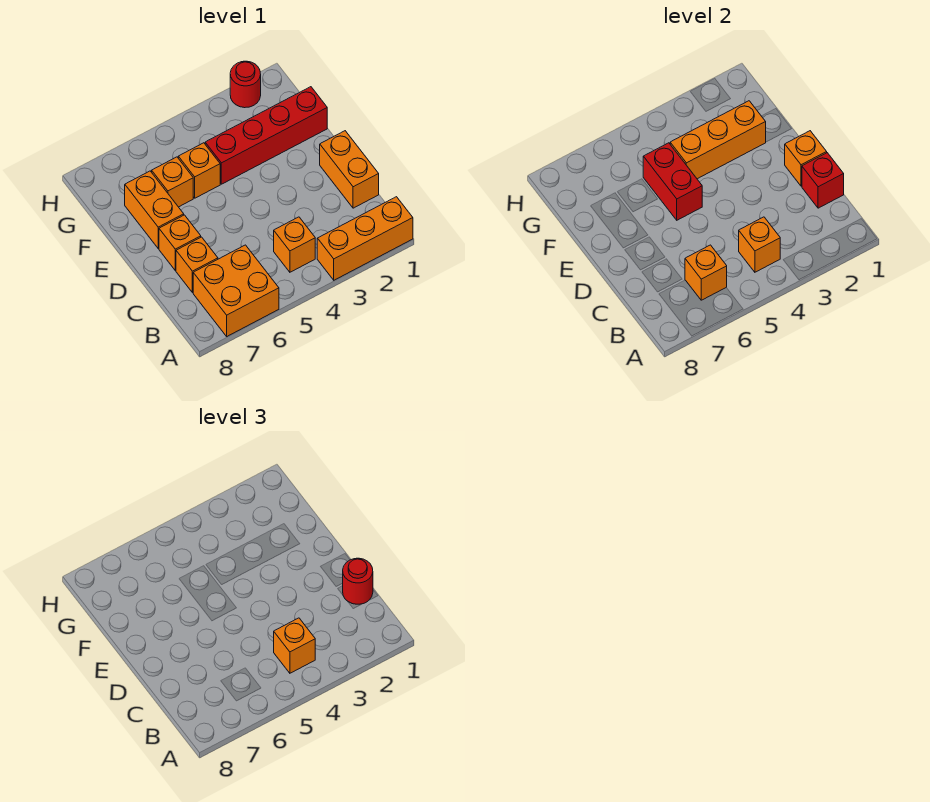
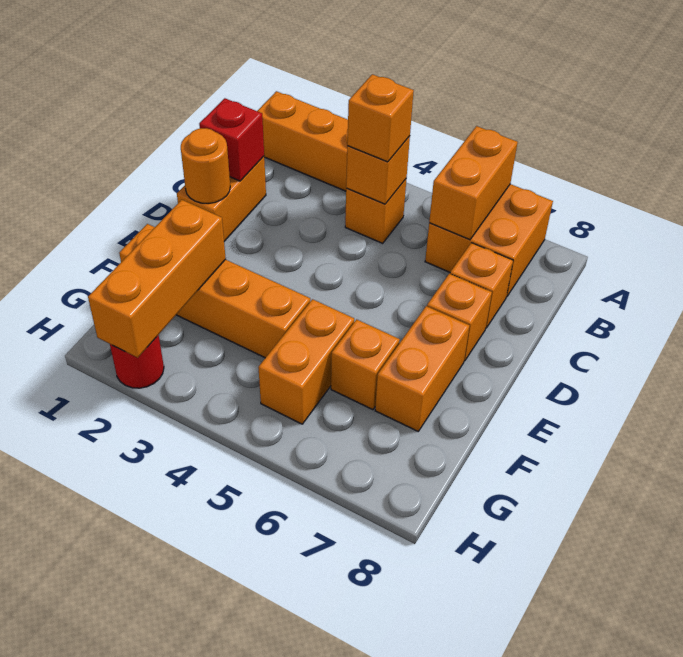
orange brick B6 level 2 -> orange brick A6:B6 level 2
red round brick C1 level 3 -> none
orange brick D1 level 2 -> orange round brick D1 level 2
red brick E5:F5 level 2 -> none
red brick F1:F4 level 1 -> orange brick F1:F4 level 1
orange brick F2:F4 level 2 -> orange brick F2:H2 level 2
orange brick F5 level 1 -> orange brick F5:G5 level 1

